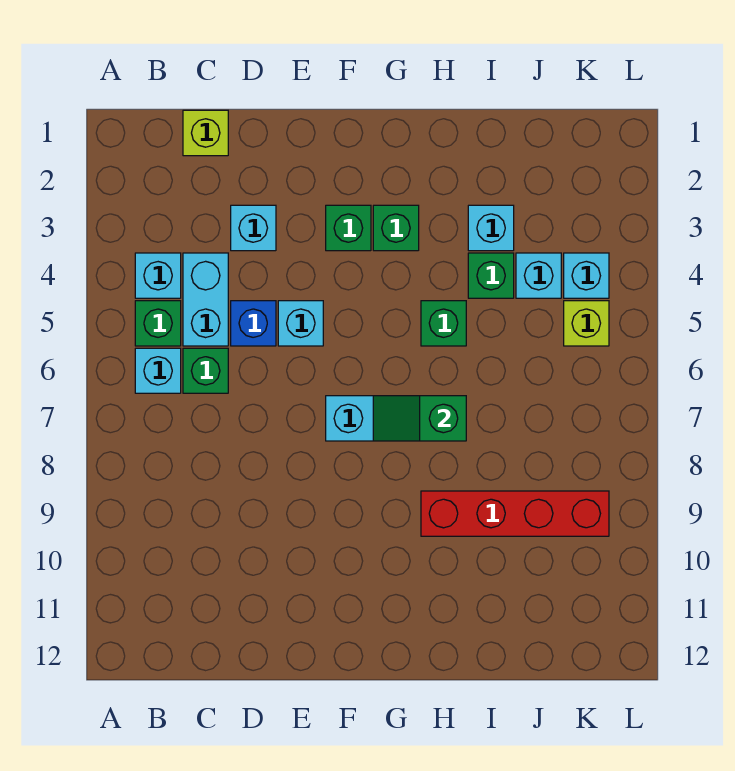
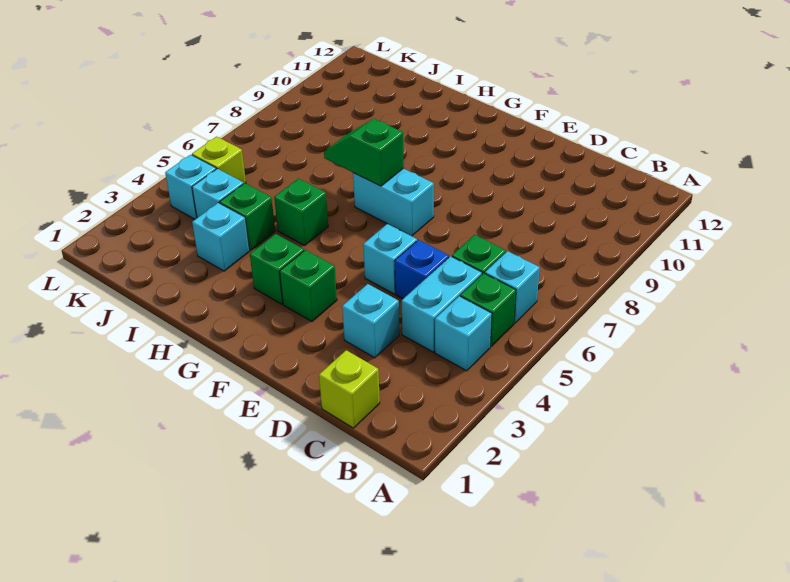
green slope G7:H7 level 2 top H -> green slope G7:H7 level 2 top G
red brick H9:K9 level 1 -> none

